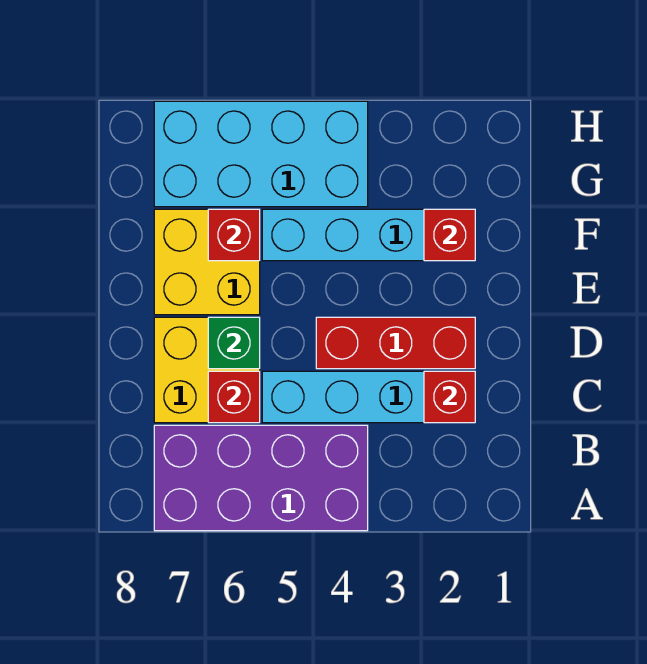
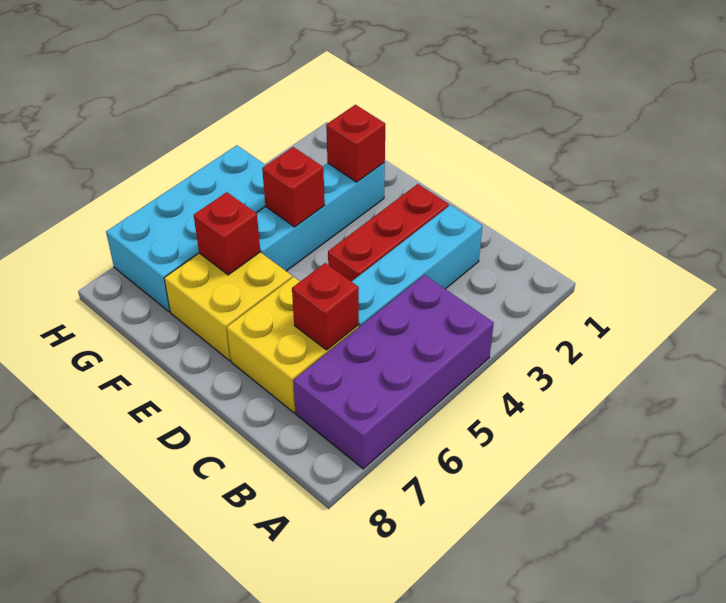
red brick C2 level 2 -> red brick F4 level 2
green brick D6 level 2 -> none

